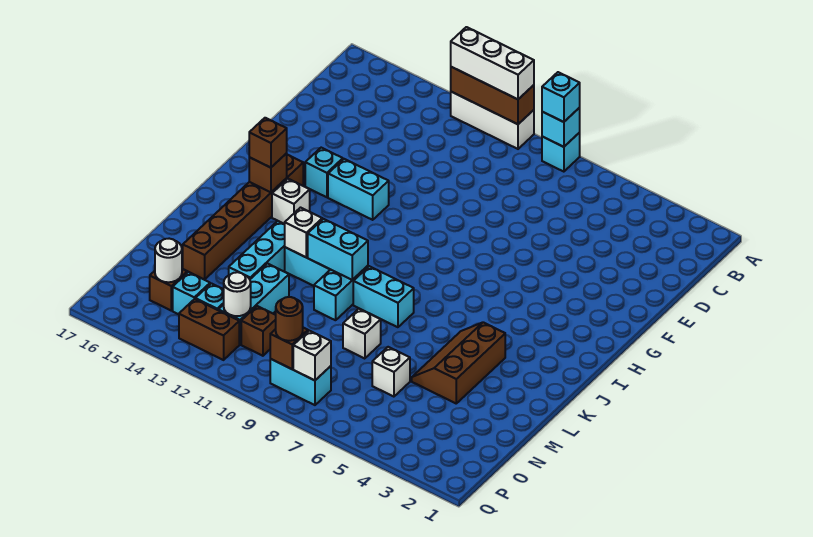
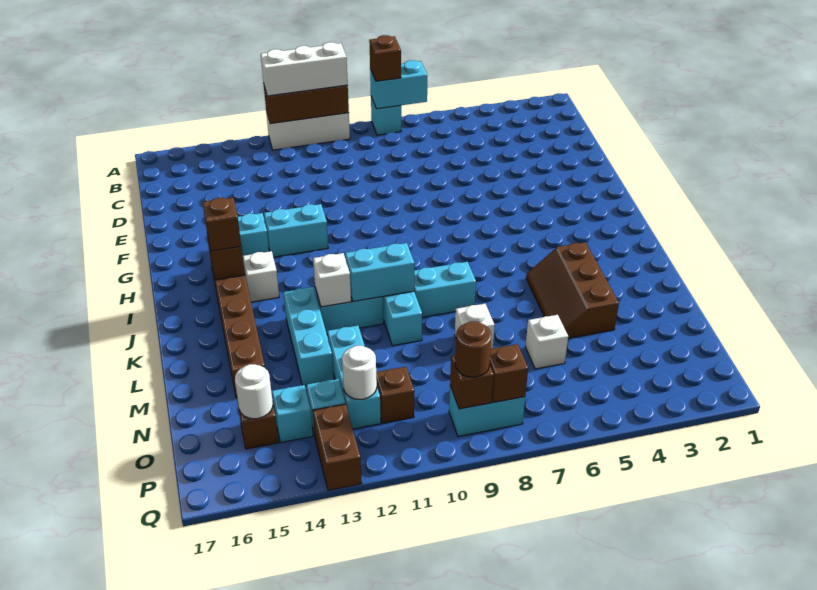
cyan brick A8 level 2 -> cyan brick A7:A8 level 2
cyan brick A8 level 3 -> brown brick A8 level 3
white brick P8 level 2 -> brown brick P8 level 2
brown brick P12:P13 level 1 -> brown brick P13:Q13 level 1

